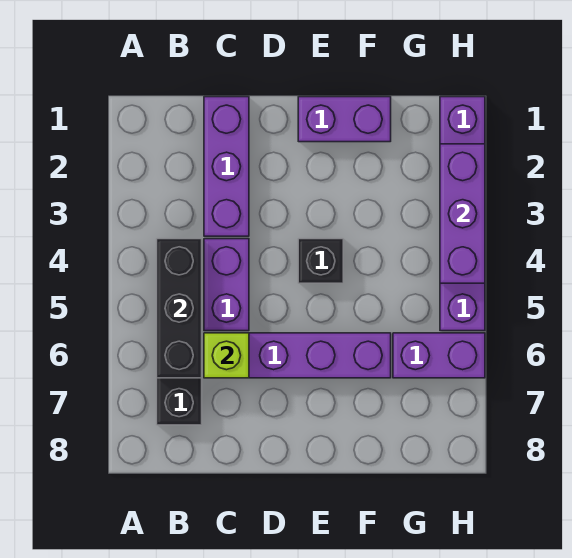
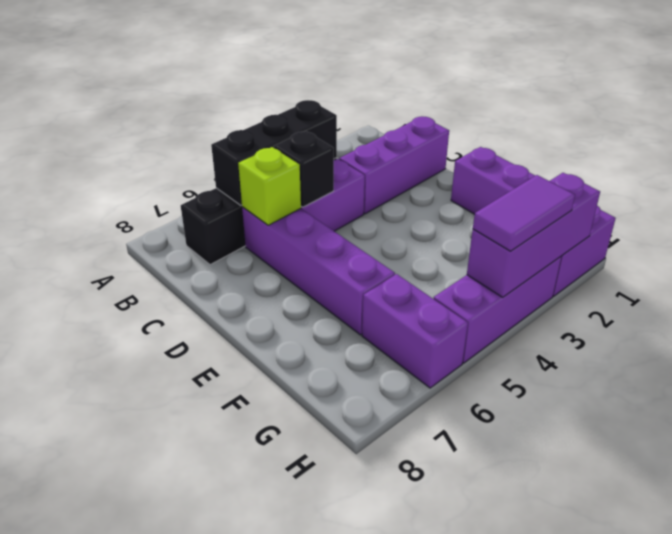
black brick E4 level 1 -> black brick C5 level 2
none -> purple tile H3:H4 level 3

